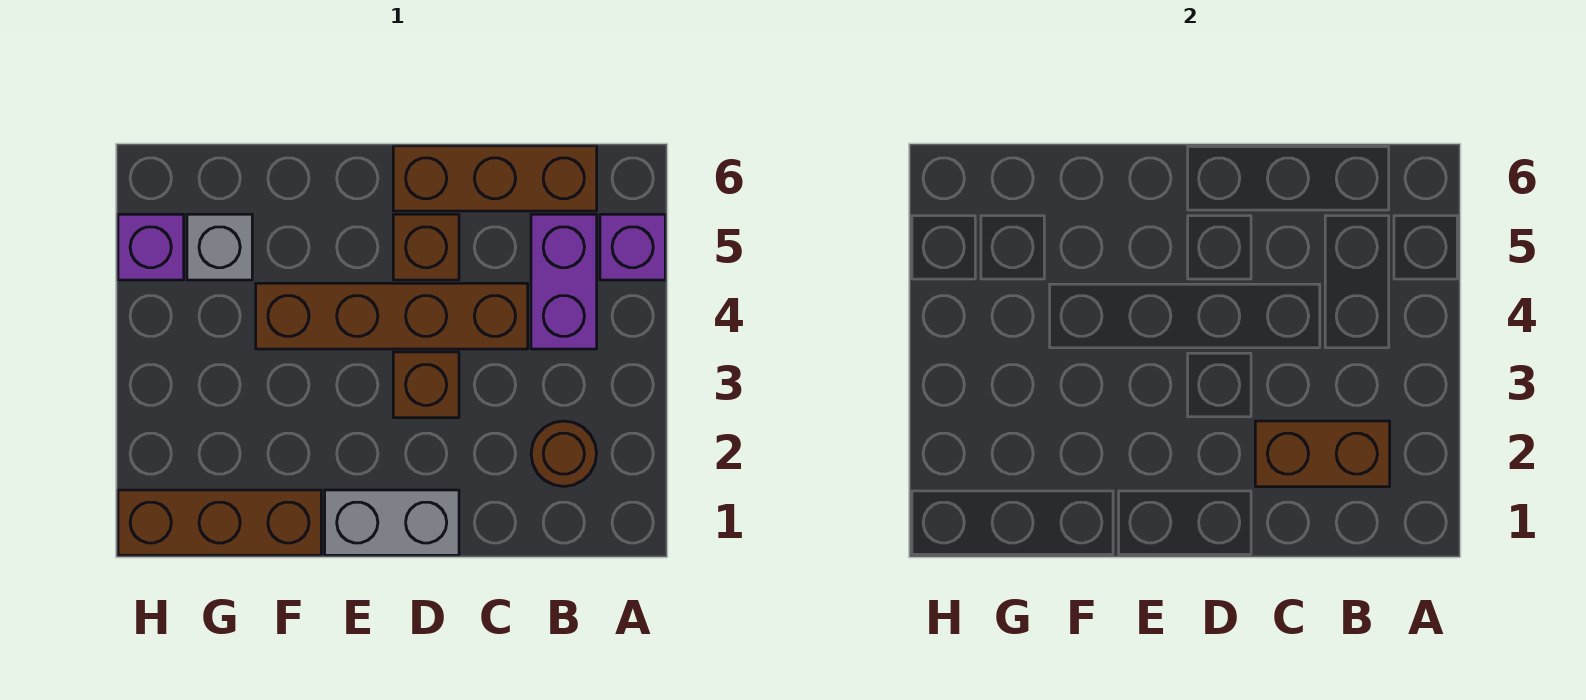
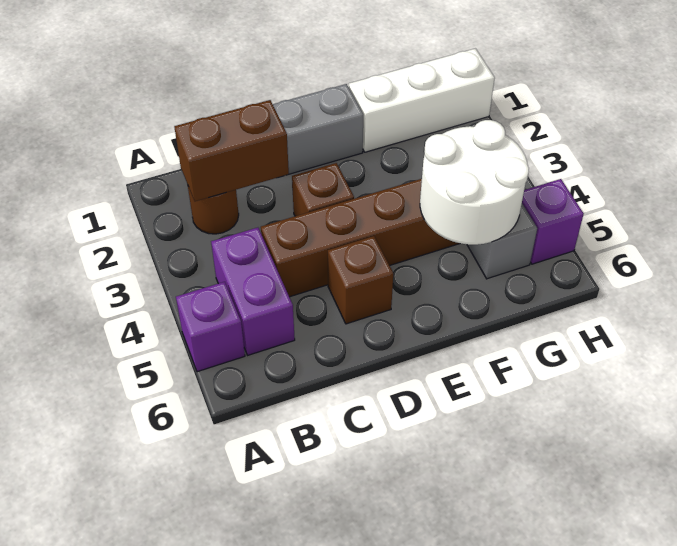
brown brick B6:D6 level 1 -> none
brown brick F1:H1 level 1 -> white brick F1:H1 level 1
none -> white round brick F4:G5 level 2

